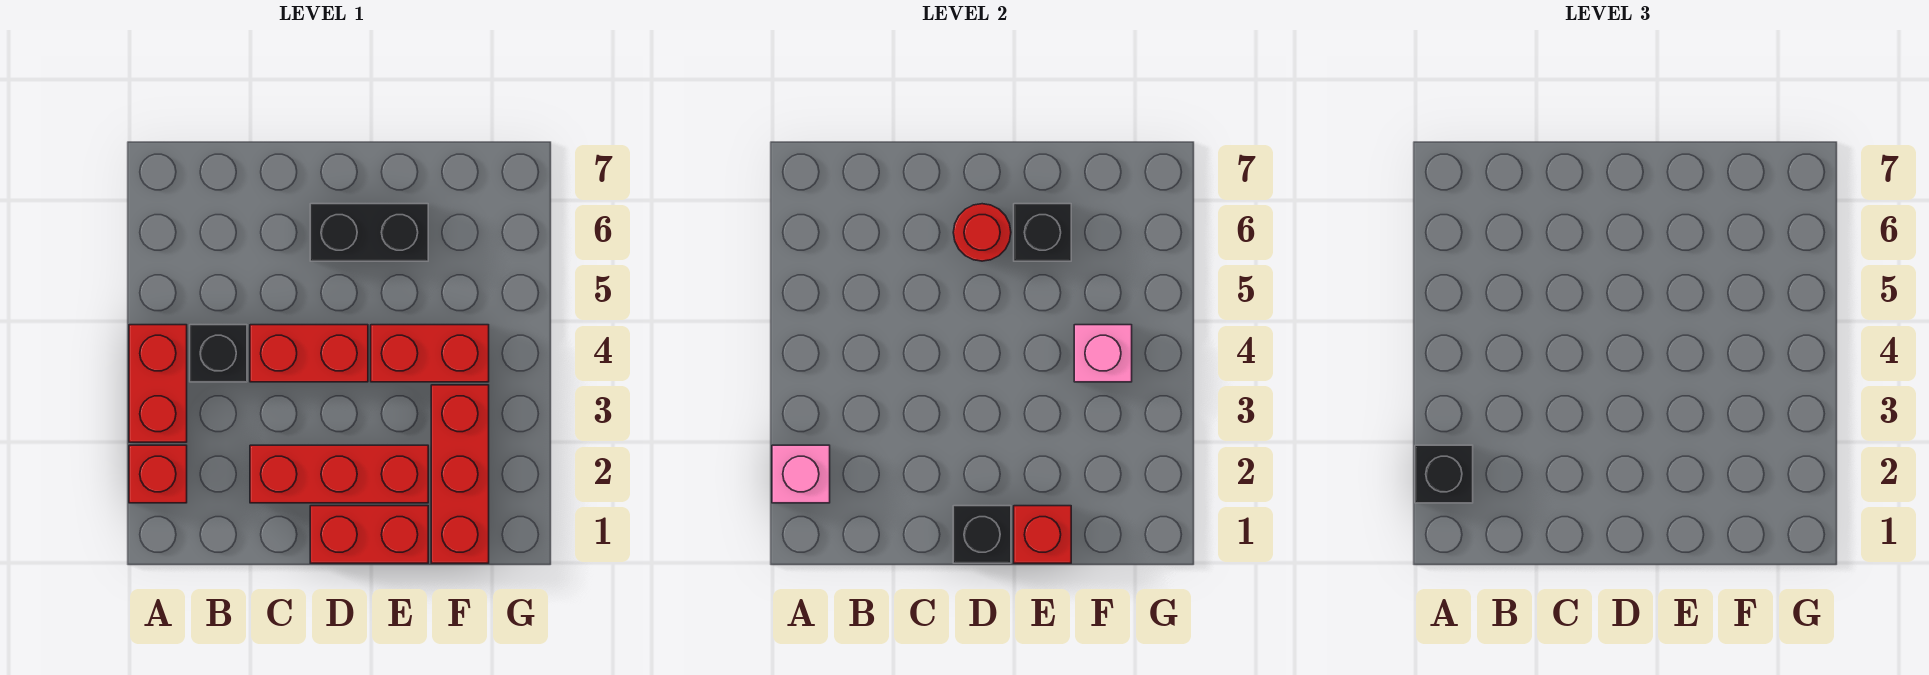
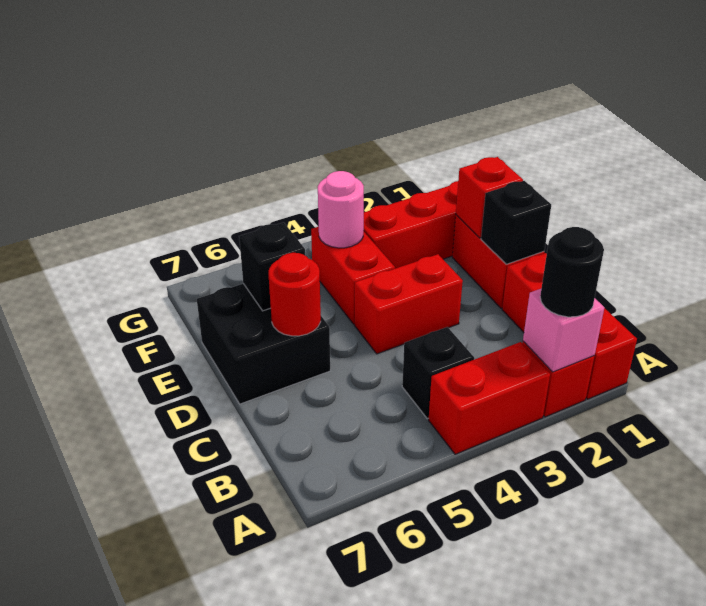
black brick A2 level 3 -> black round brick A2 level 3
red brick C2:E2 level 1 -> red brick A1:C1 level 1
red brick C4:D4 level 1 -> red brick D3:D4 level 1
black brick D6:E6 level 1 -> black brick D6:E7 level 1
pink brick F4 level 2 -> pink round brick F4 level 2

